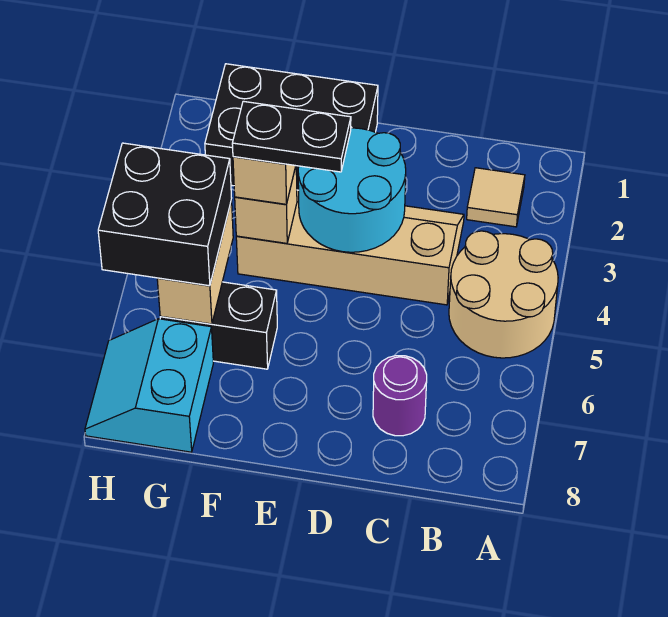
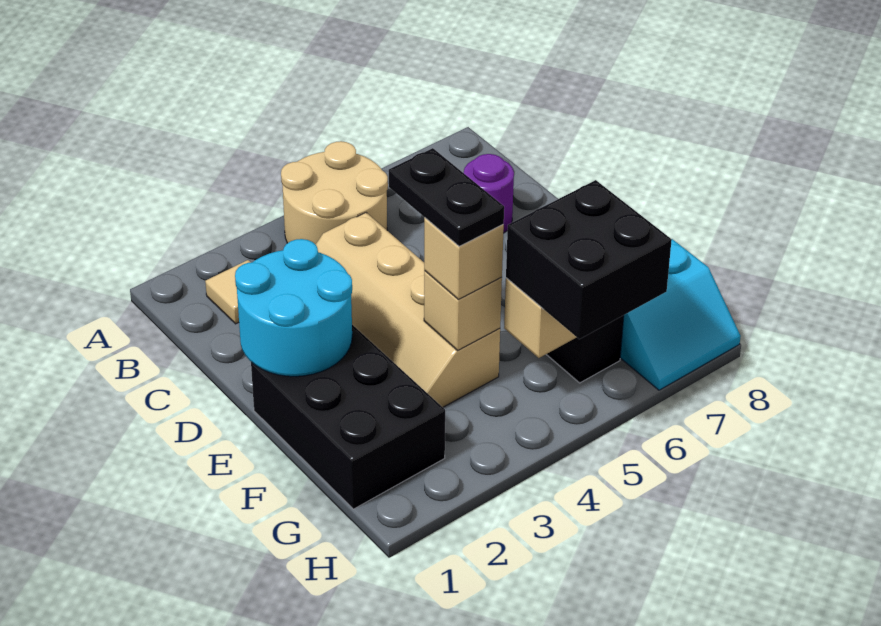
cyan round brick D3:E4 level 2 -> cyan round brick D1:E2 level 2

